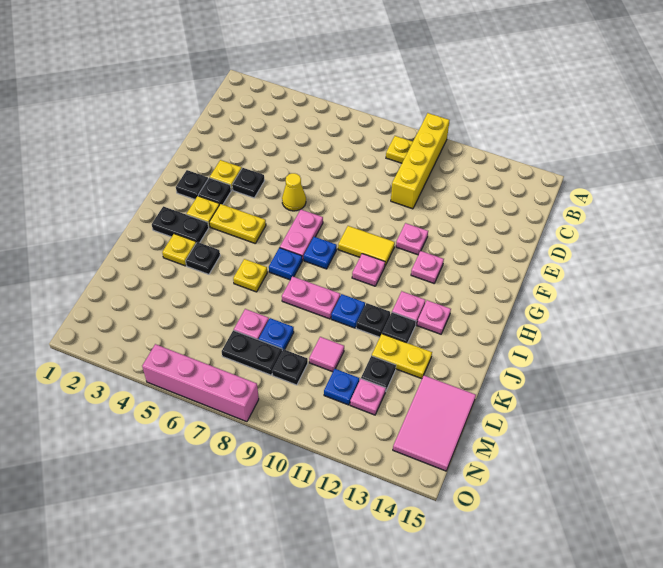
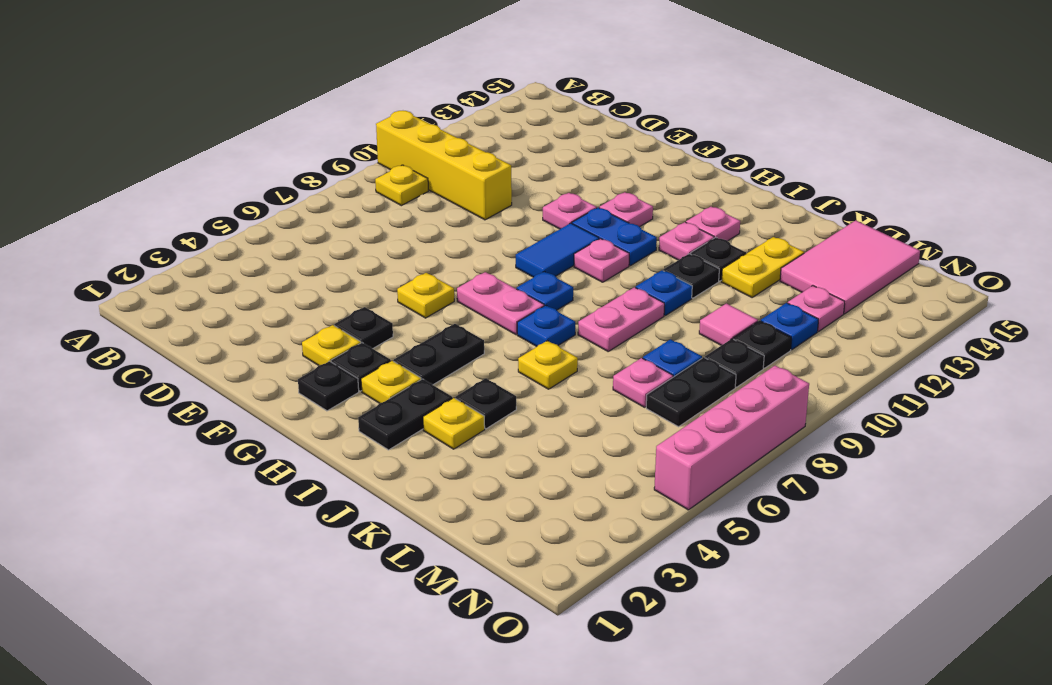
yellow cone F6 level 1 -> yellow plate F6 level 1
yellow tile G9:G10 level 1 -> blue tile G9:G10 level 1
none -> blue plate G11:H11 level 1
yellow plate H4:H5 level 1 -> black plate H4:H5 level 1
black plate L12 level 1 -> black plate M10 level 1
pink tile L14:N15 level 1 -> pink tile L13:M15 level 1

